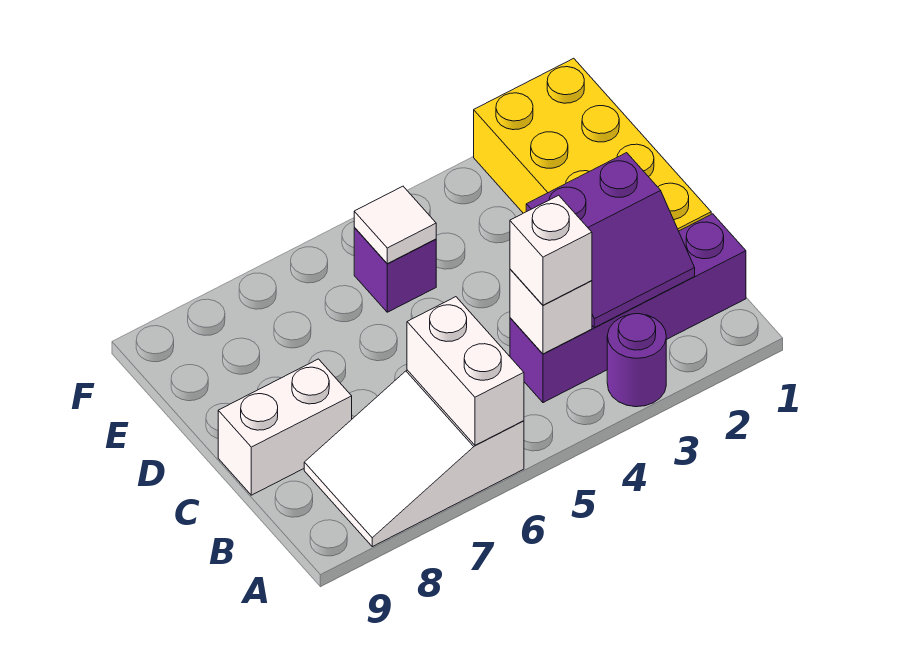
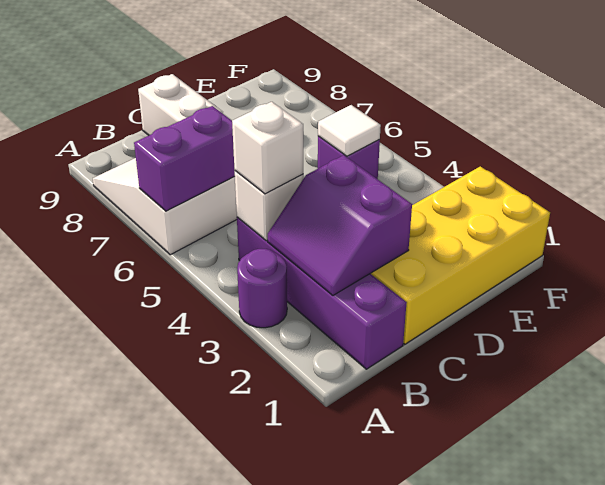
white brick A6:B6 level 2 -> purple brick A6:B6 level 2

